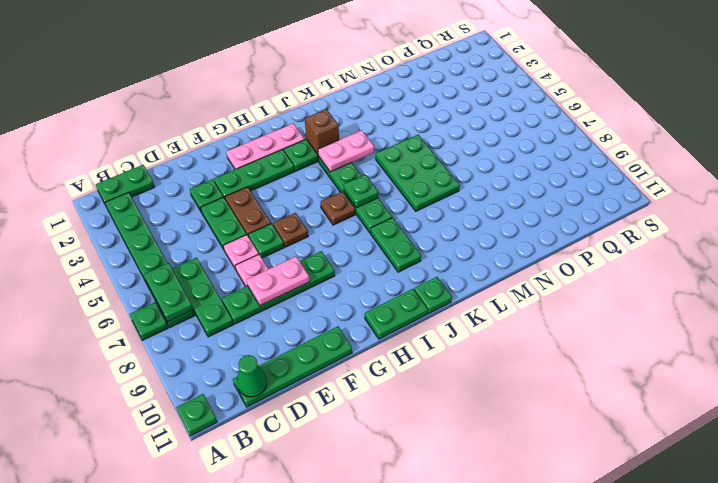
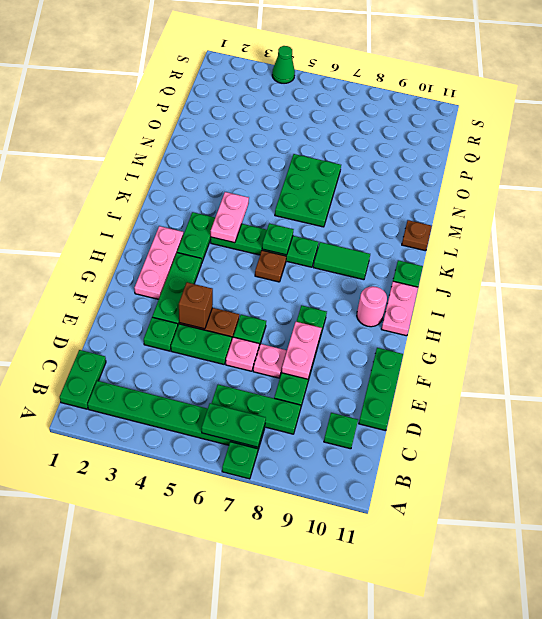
green plate A11 level 1 -> green plate C10 level 1
green plate C11:F11 level 1 -> green plate D11:F11 level 1
green cone C11 level 2 -> green cone S4 level 1
brown plate G6 level 1 -> brown plate L11 level 1
none -> pink round brick H10 level 1
green plate H11:I11 level 1 -> pink plate H11:I11 level 1
brown brick J3 level 2 -> brown brick F4 level 2
green plate J8:J9 level 1 -> green tile J8:J9 level 1
green plate L5:M7 level 1 -> green plate L6:N7 level 1

